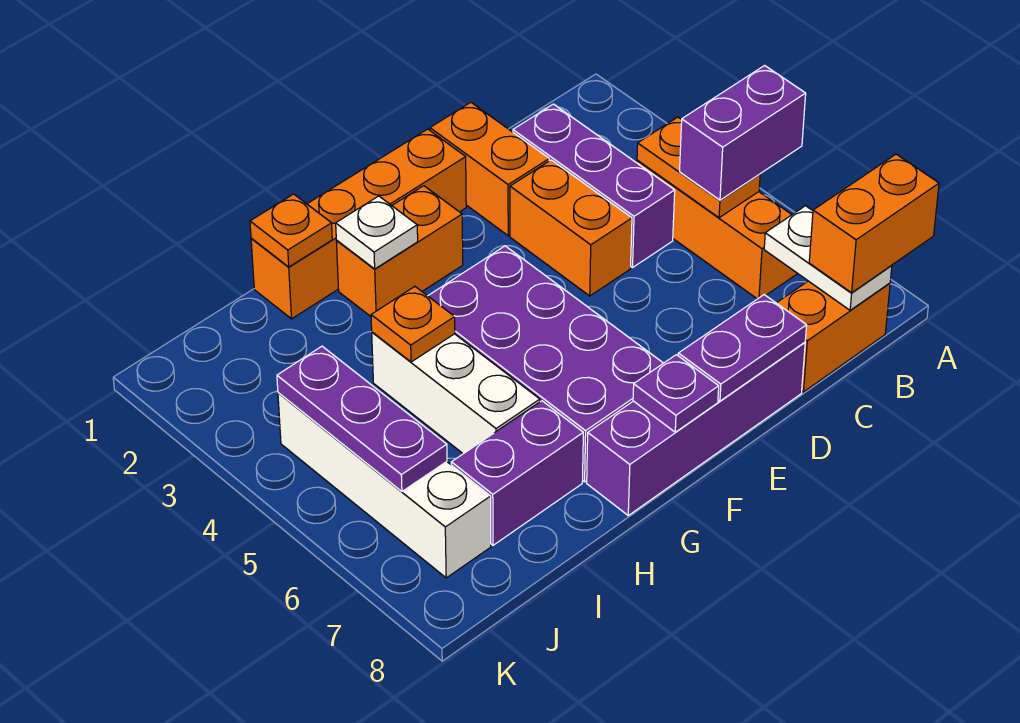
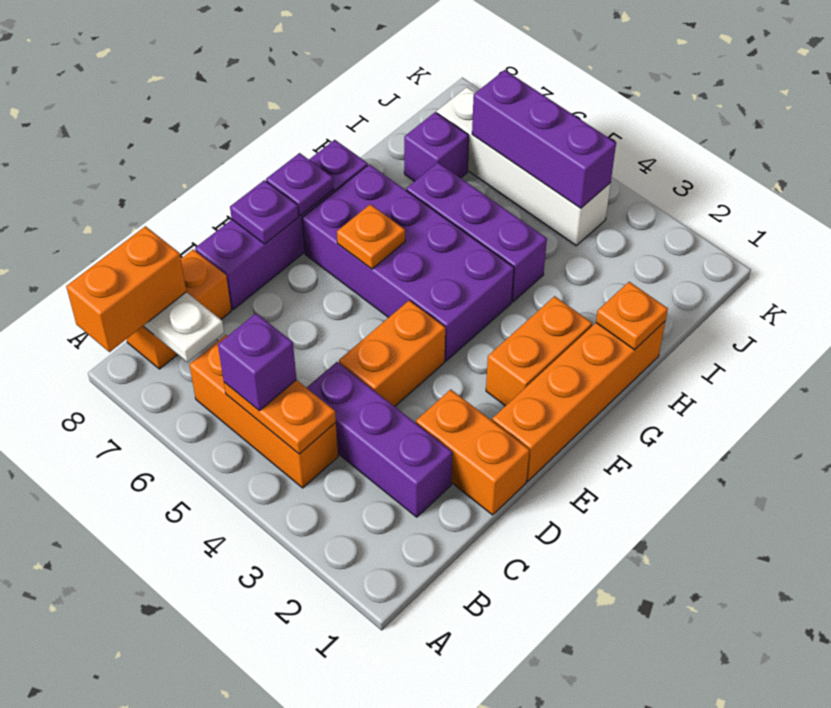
purple brick A5:B5 level 3 -> purple brick B5 level 3
orange brick D3:D4 level 1 -> orange brick D4:E4 level 1
purple plate D8:E8 level 2 -> purple plate E8 level 2
white plate G2 level 2 -> none
white brick H4:H6 level 1 -> purple brick H4:H6 level 1
orange plate H4 level 2 -> orange plate F6 level 2
purple brick H7:I7 level 1 -> purple brick I7 level 1
purple plate J4:J6 level 2 -> purple brick J4:J6 level 2

